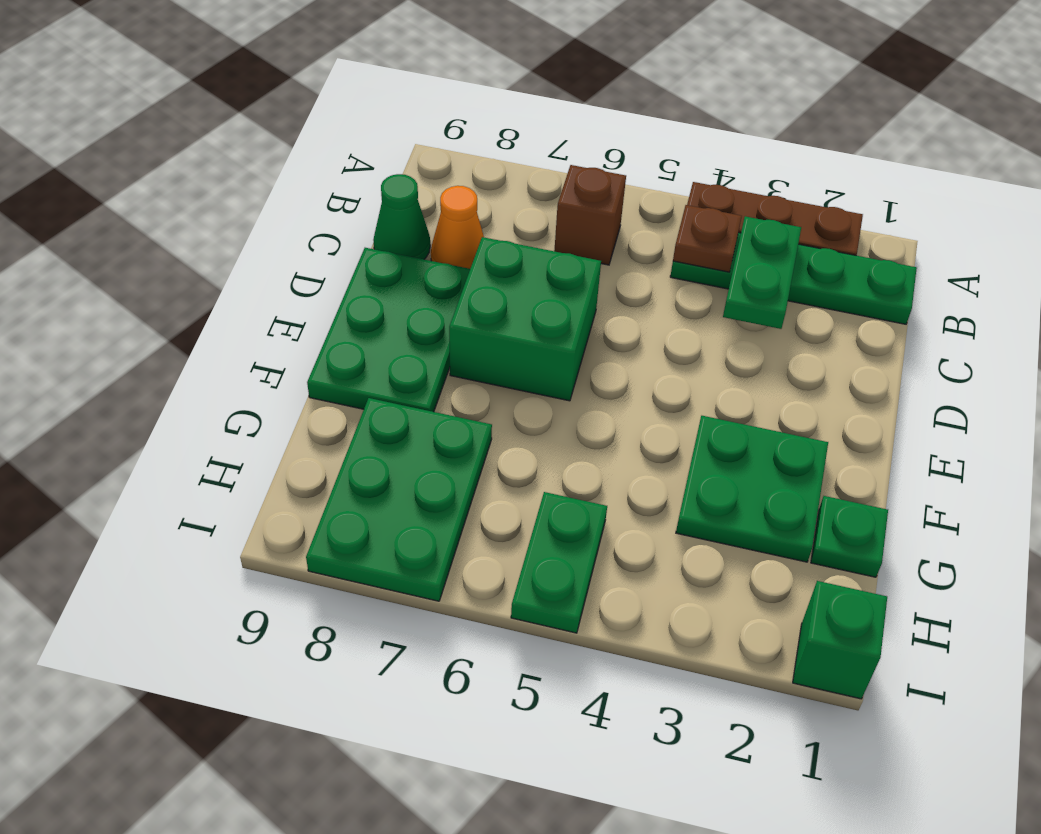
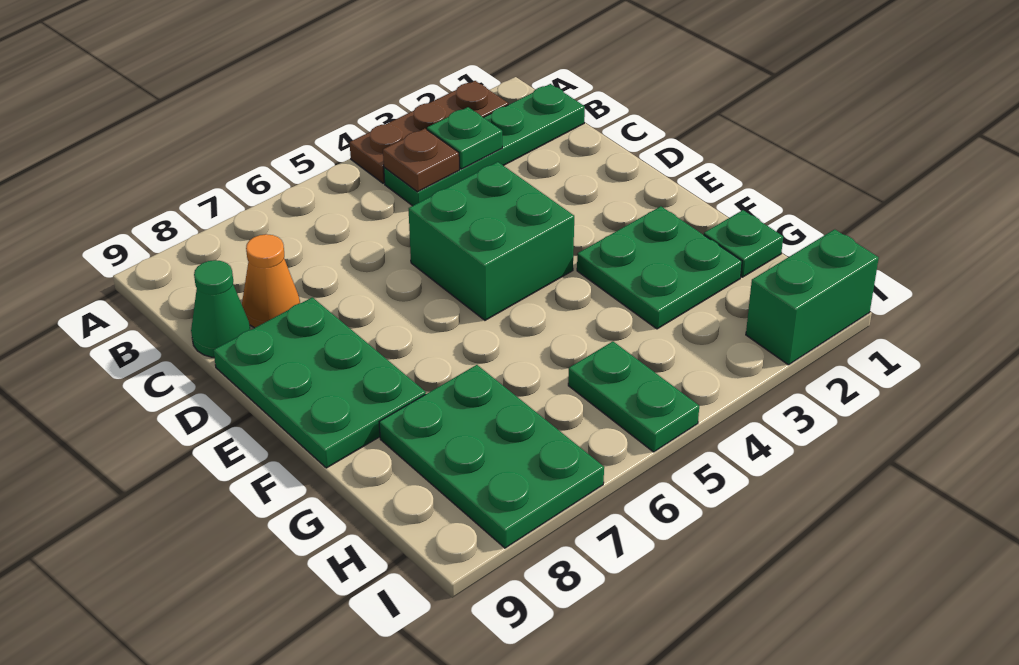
green plate B3:C3 level 2 -> green plate B3 level 2
brown brick B6 level 1 -> none
green brick D6:E7 level 1 -> green brick D4:E5 level 1
green brick I1 level 1 -> green brick I1:I2 level 1

